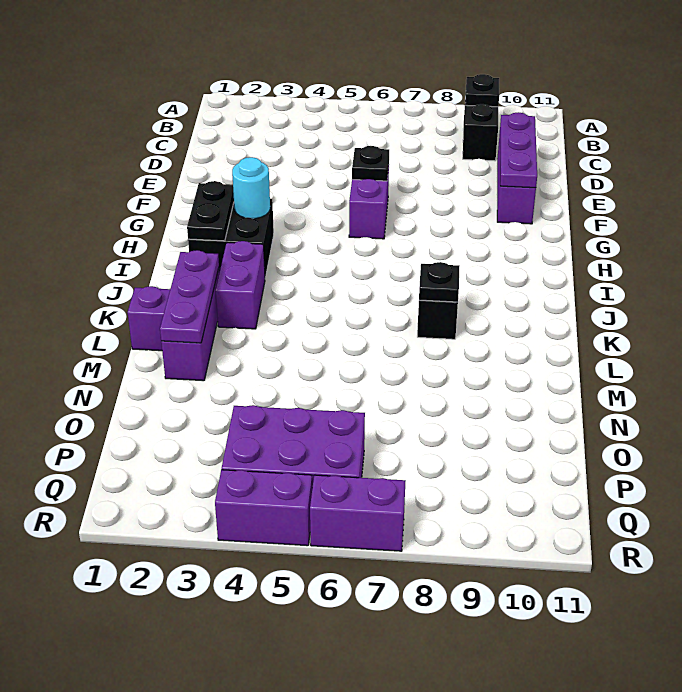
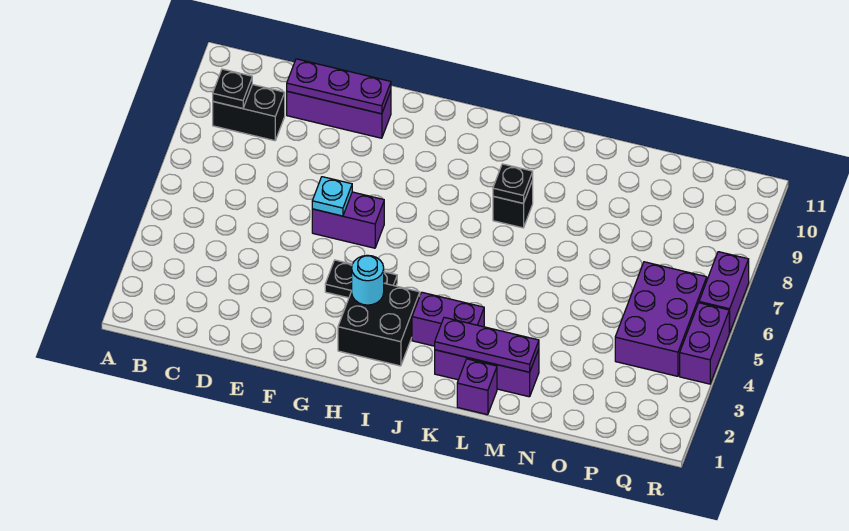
black plate F6 level 2 -> cyan plate F6 level 2
black plate H2:I2 level 2 -> black plate G4:H4 level 1

